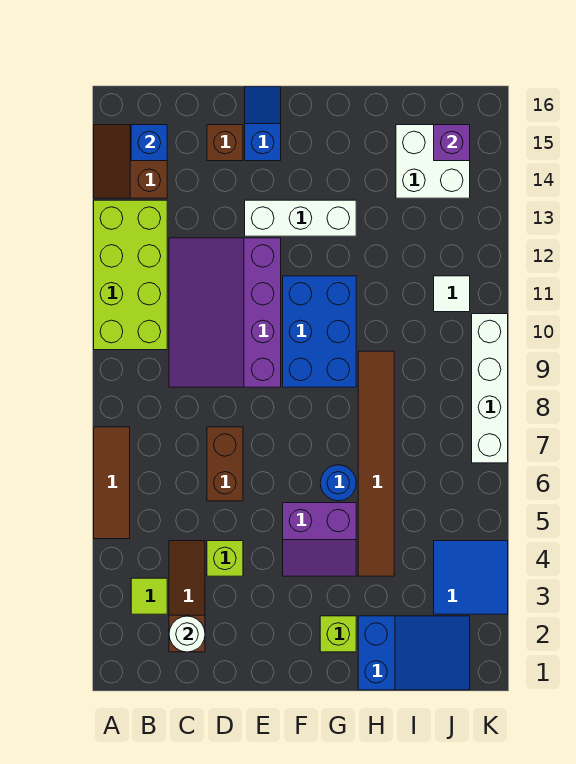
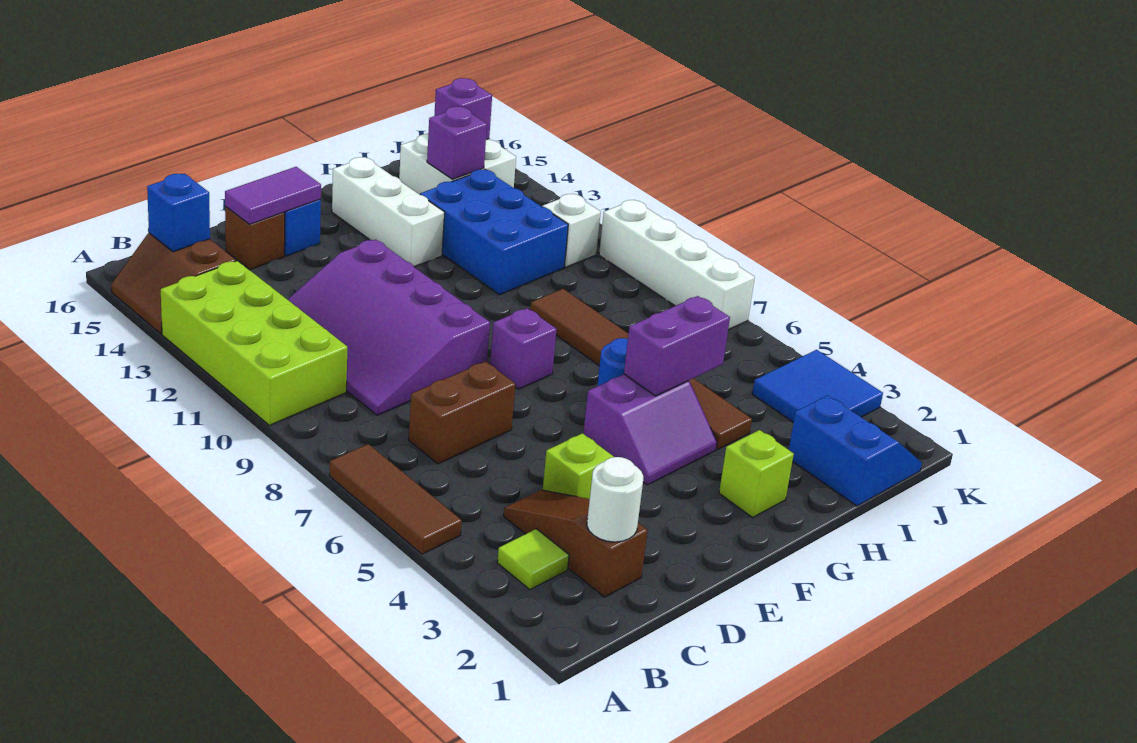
brown brick D6:D7 level 1 -> brown brick C7:D7 level 1
none -> purple tile D15:E15 level 2
white brick E13:G13 level 1 -> white brick G13:G15 level 1
none -> purple brick F8 level 1
blue brick F9:G11 level 1 -> blue brick H11:I13 level 1
none -> purple brick G5:H5 level 2
blue slope H1:J2 level 1 top H -> blue slope I1:J2 level 1 top I
none -> purple brick I14 level 2
white tile J11 level 1 -> white brick J11 level 1

